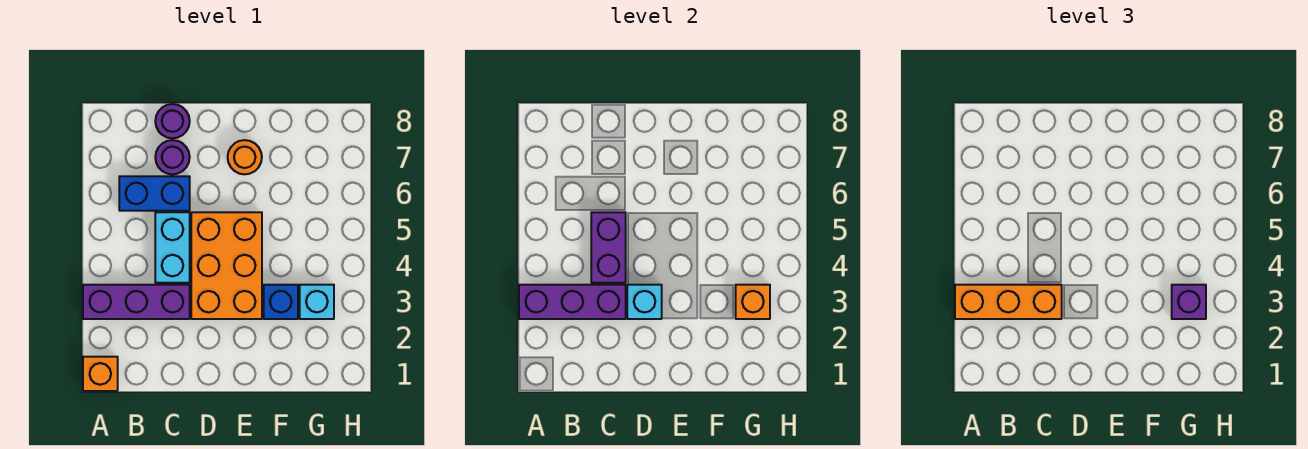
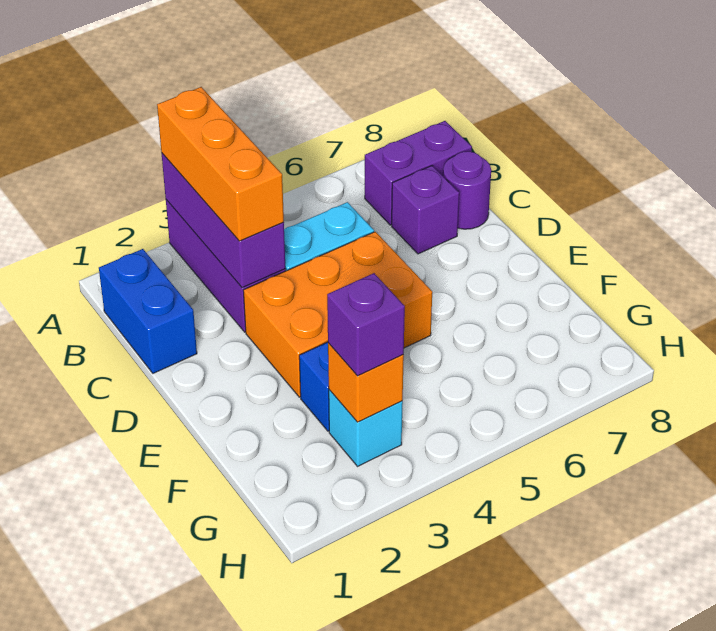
orange brick A1 level 1 -> none
blue brick B6:C6 level 1 -> blue brick B1:C1 level 1
purple brick C4:C5 level 2 -> purple brick B7:B8 level 1
purple round brick C7 level 1 -> purple brick C7 level 1
cyan brick D3 level 2 -> none
orange round brick E7 level 1 -> none

